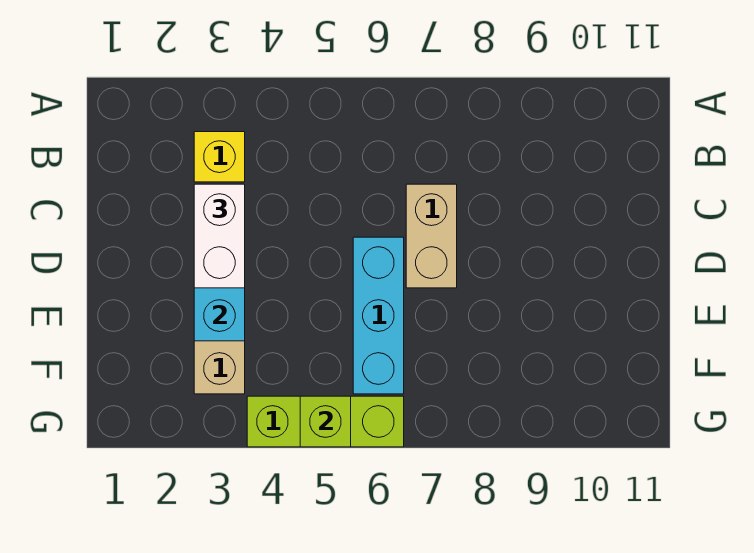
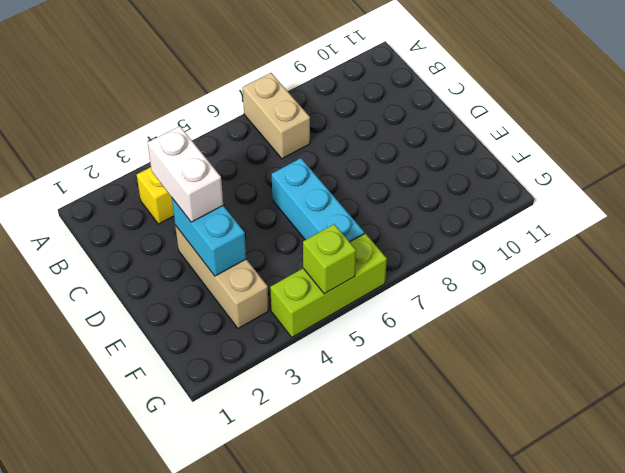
tan brick C7:D7 level 1 -> tan brick A7:B7 level 1

